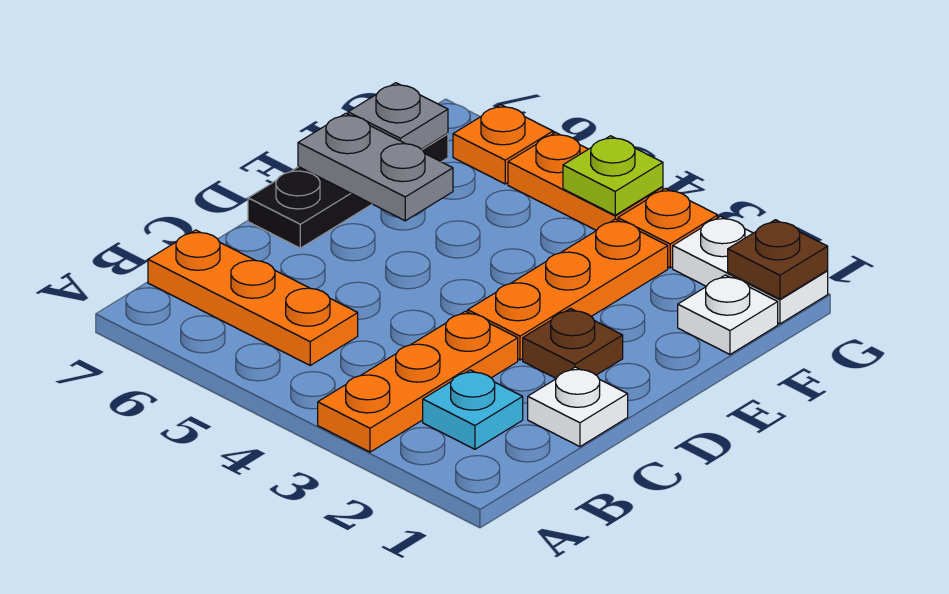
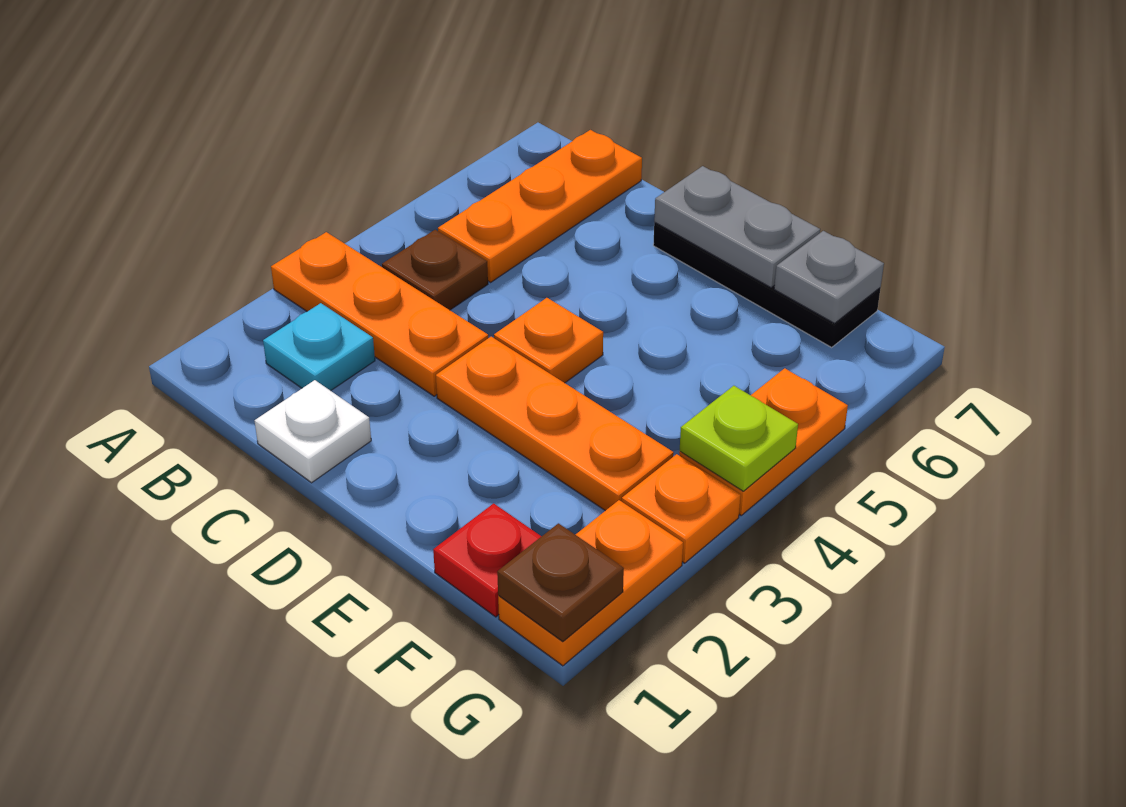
brown plate D2 level 1 -> brown plate B4 level 1
grey plate E6:E7 level 2 -> grey plate D7:E7 level 2
white plate F1 level 1 -> red plate F1 level 1
white plate G1:G2 level 1 -> orange plate G1:G2 level 1
orange plate G6 level 1 -> orange plate D4 level 1

